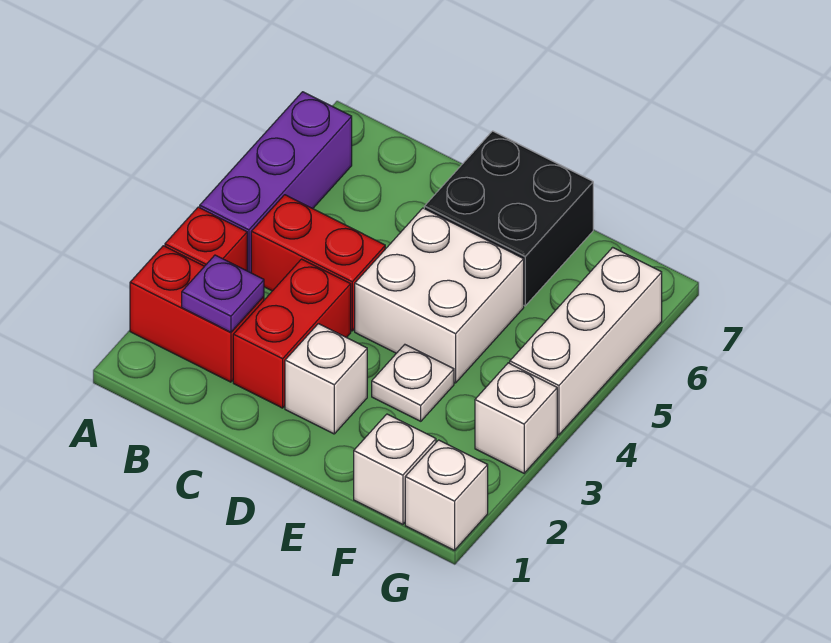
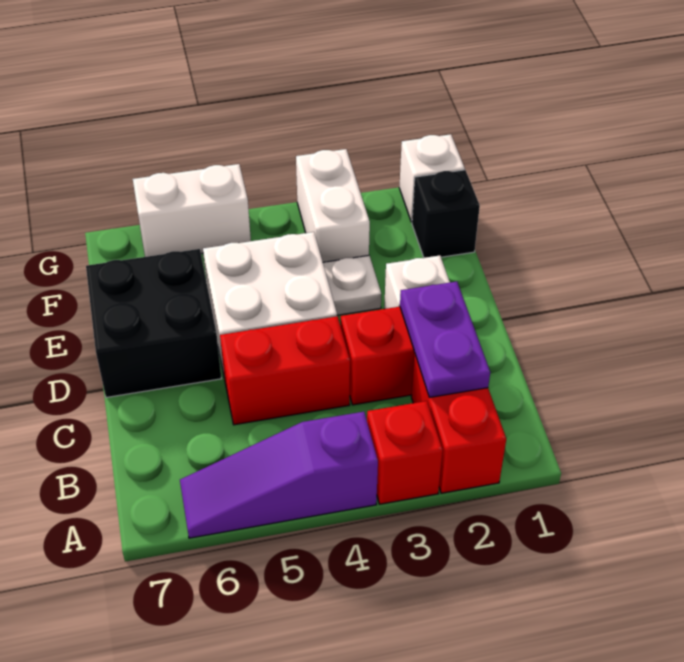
purple brick A4:A6 level 1 -> purple slope A4:A6 level 1 top 4
purple plate B2 level 2 -> purple plate B2:C2 level 2
red brick B4:C4 level 1 -> red brick C4:C5 level 1
white brick F1 level 1 -> black brick F1 level 1
white brick G3 level 1 -> white brick F3:G3 level 1
white brick G4:G6 level 1 -> white brick G5:G6 level 1

